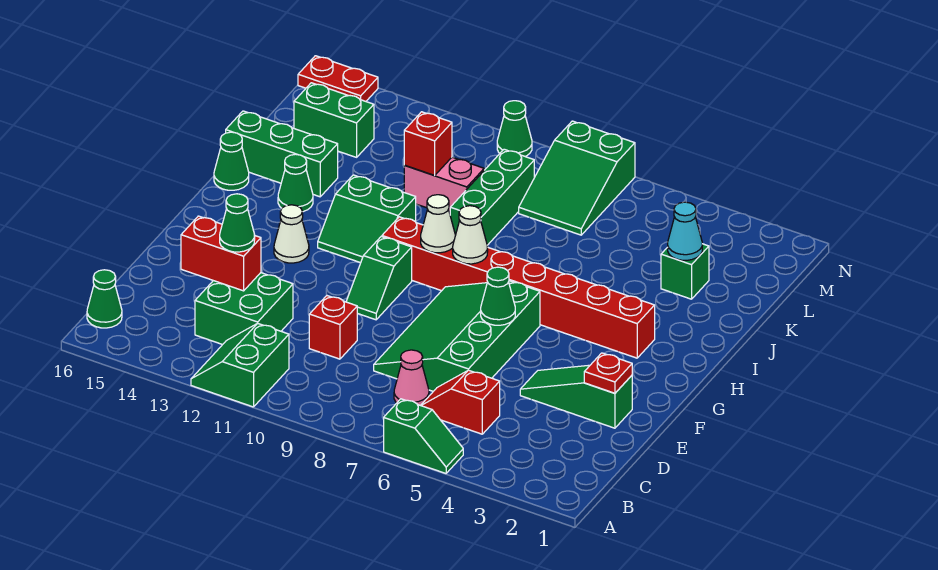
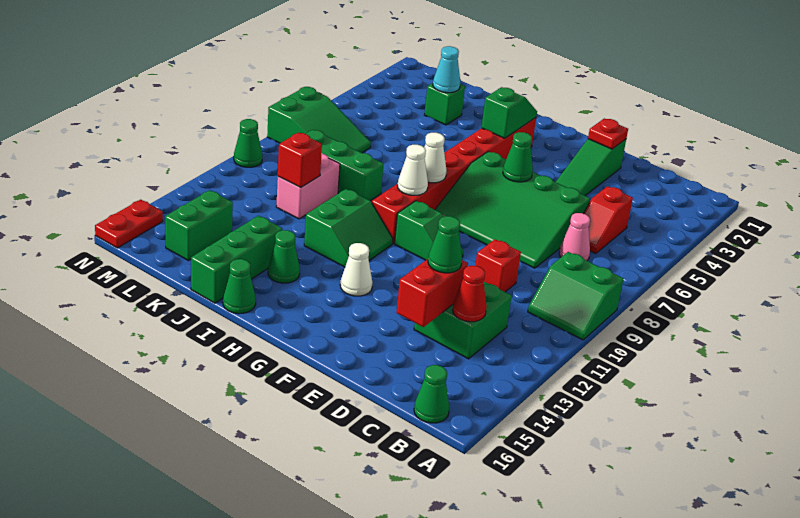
green slope A5:A6 level 1 top 6 -> green slope H3:H4 level 2 top 4
green slope A11:B12 level 1 top 11 -> green slope A9:B10 level 1 top 9
none -> red cone C13 level 2

